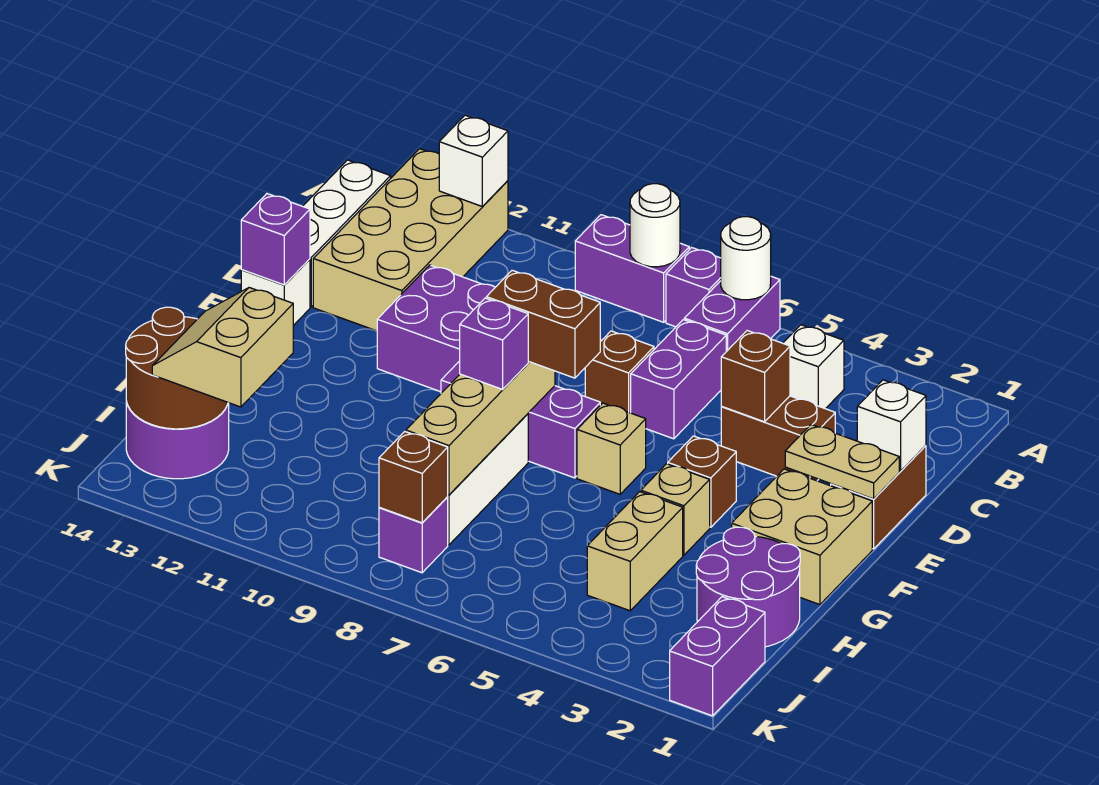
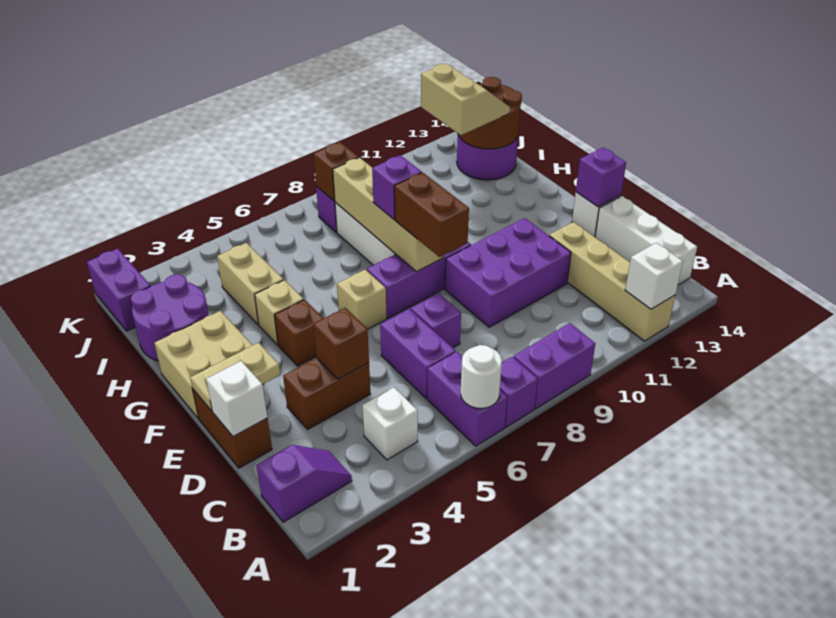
white round brick A8 level 2 -> none
tan brick A12:D13 level 1 -> tan brick A12:D12 level 1
none -> purple slope B1:B2 level 1 top 1
brown brick D7 level 1 -> purple brick D7 level 1
brown brick F7:F8 level 3 -> brown brick E8:F8 level 3

